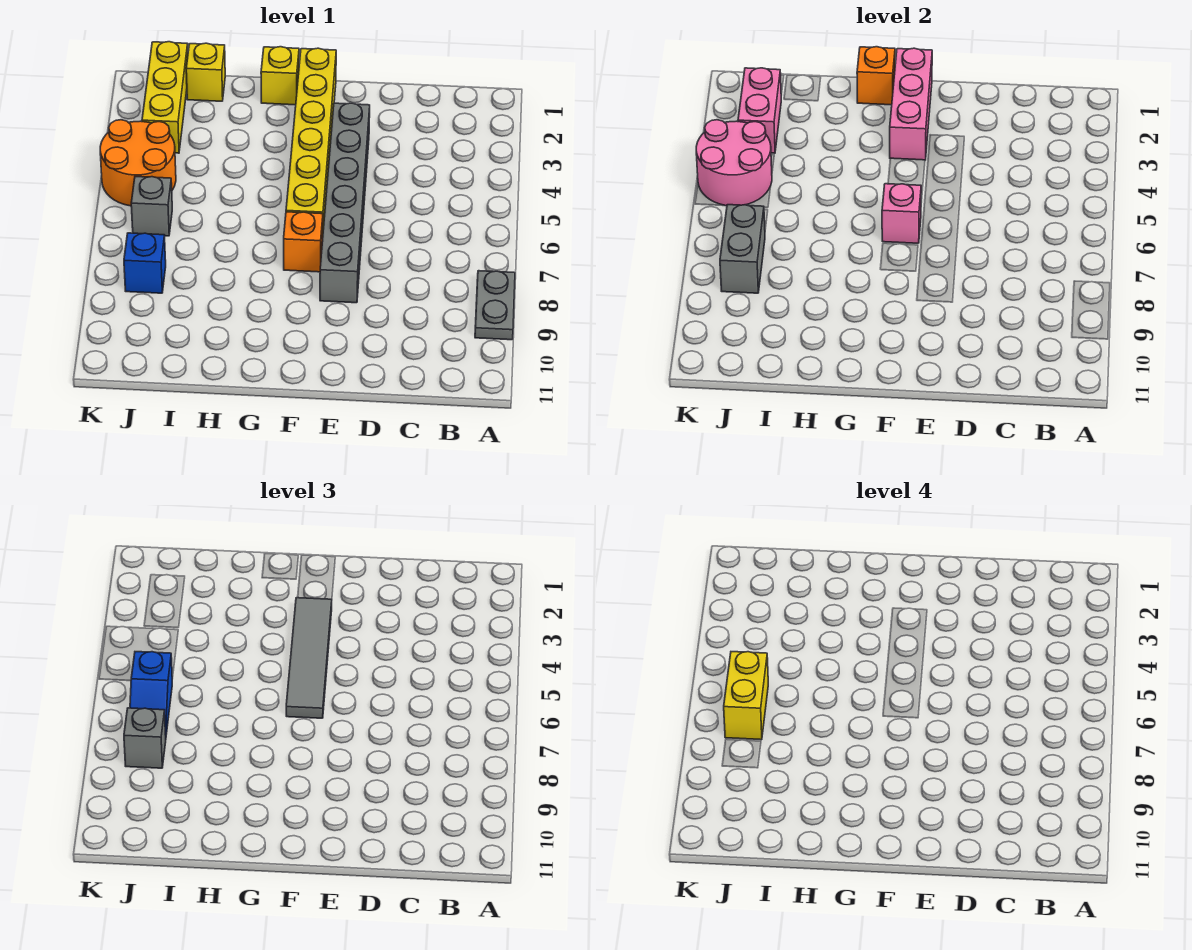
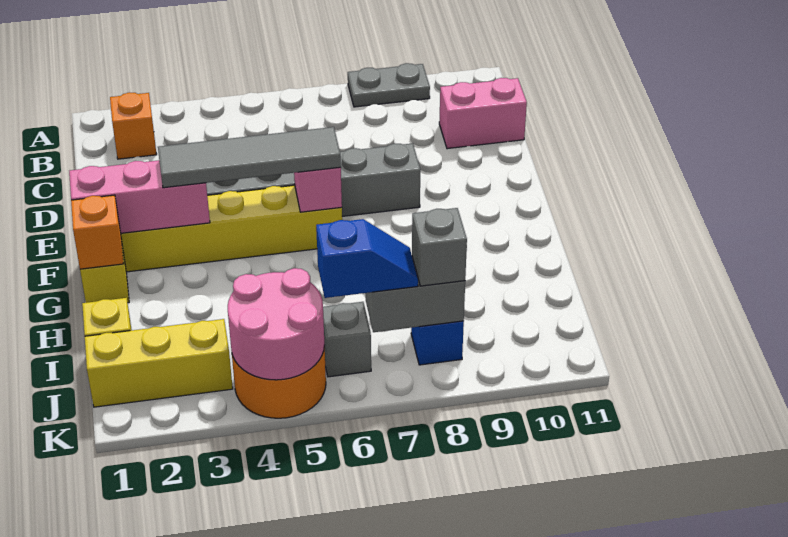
orange brick F7 level 1 -> orange brick B2 level 1
pink brick J2:J3 level 2 -> pink brick C10:C11 level 1
yellow brick J6:J7 level 4 -> none

